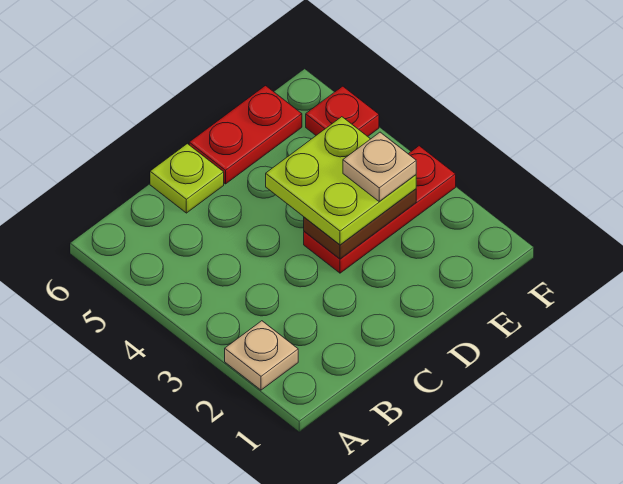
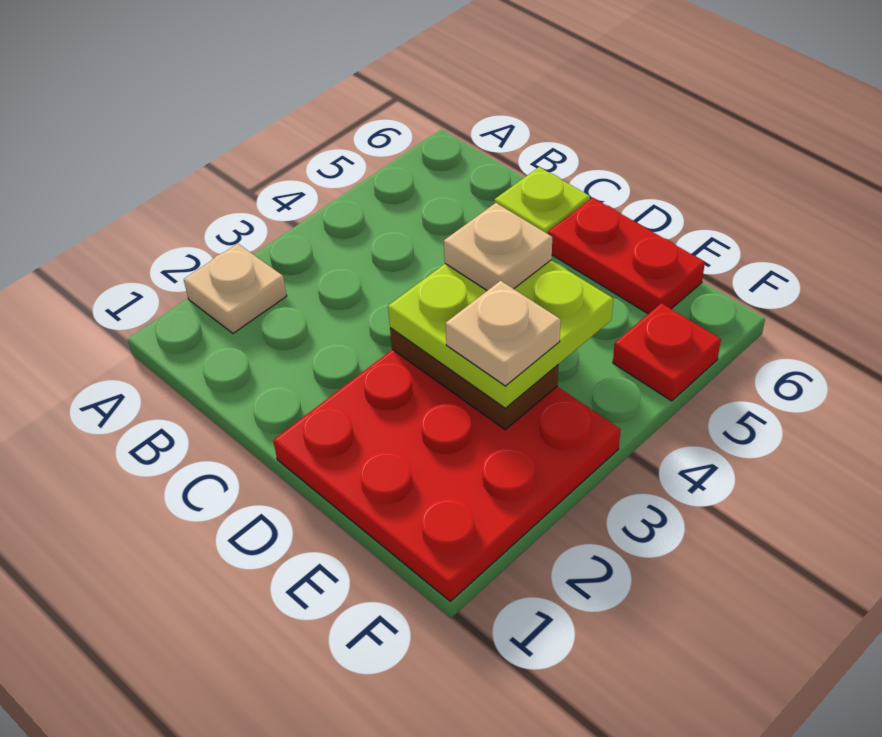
red plate D3:F3 level 1 -> red plate D1:F3 level 1
none -> tan plate D4 level 4

